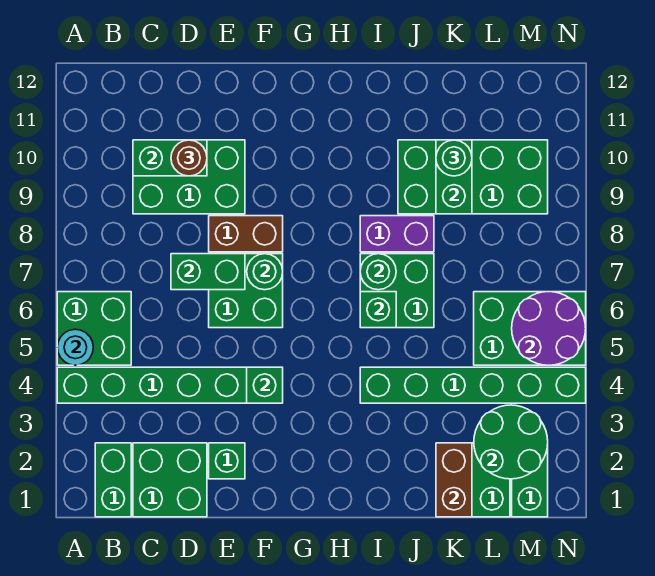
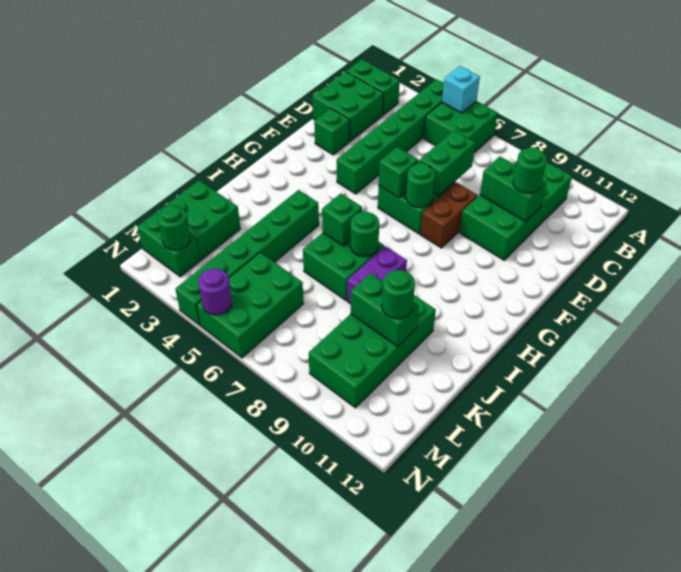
cyan round brick A5 level 2 -> cyan brick A5 level 2
green brick C9:E10 level 1 -> green brick B9:E10 level 1
green brick C10:D10 level 2 -> green brick D9:D10 level 2
brown round brick D10 level 3 -> green round brick D10 level 3
green brick F4 level 2 -> green brick F6 level 2
brown brick K1:K2 level 2 -> none
green round brick L2:M3 level 2 -> green round brick M2 level 2
purple round brick M5:N6 level 2 -> purple round brick N5 level 2

